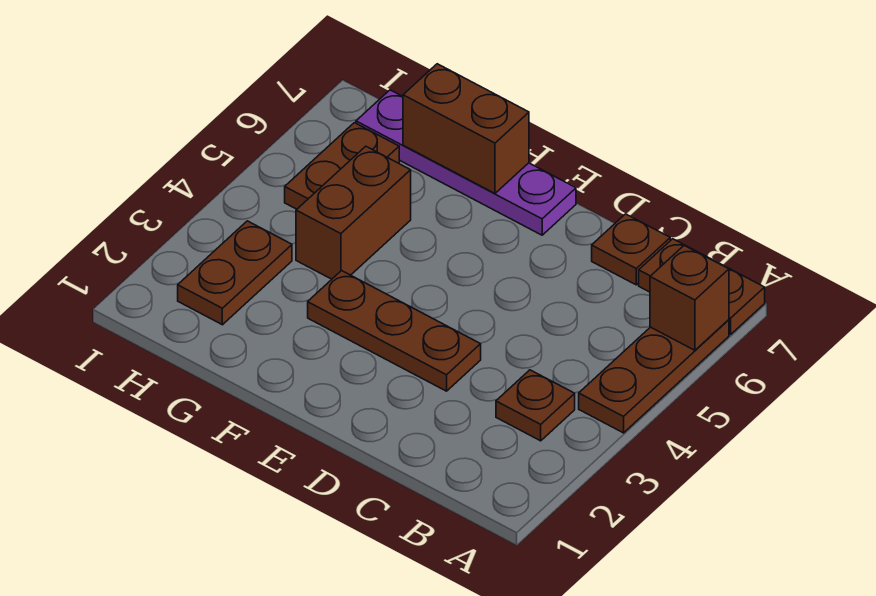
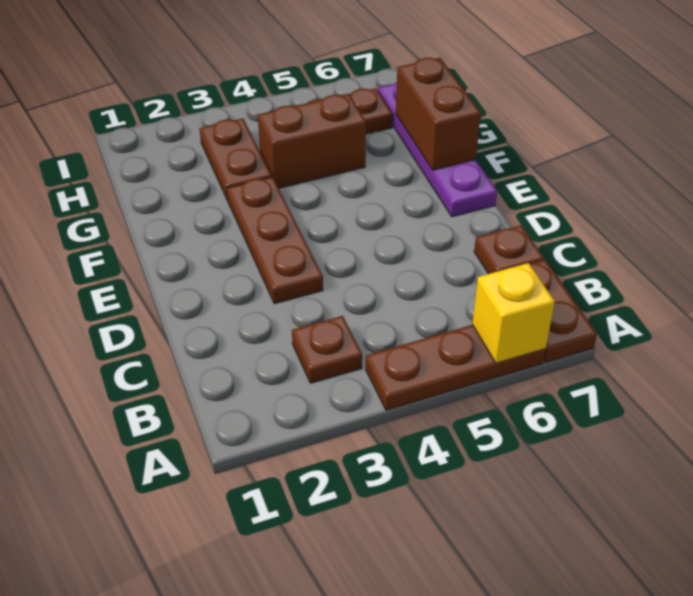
brown brick A6 level 2 -> yellow brick A6 level 2
brown plate H2:H3 level 1 -> brown plate G3:H3 level 1

